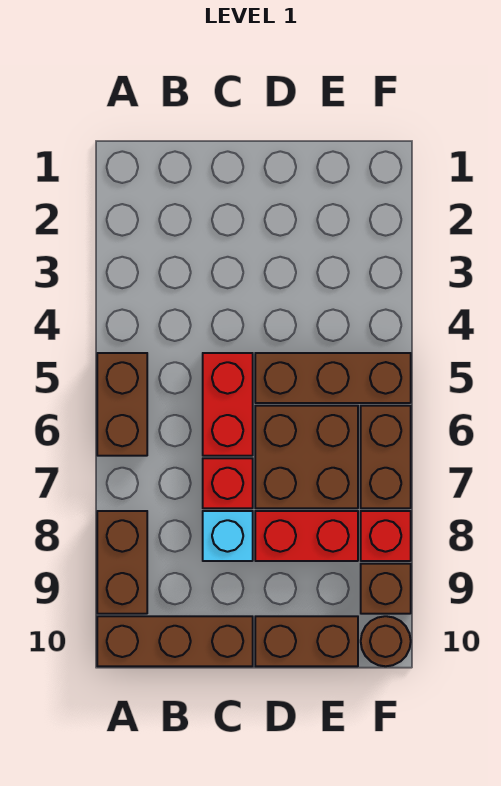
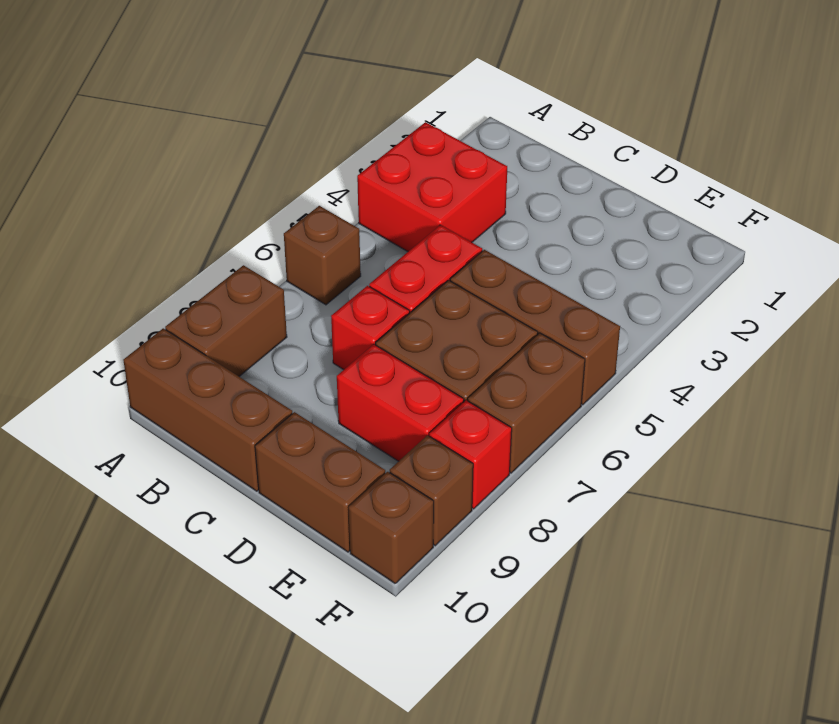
none -> red brick A3:B4 level 1
brown brick A5:A6 level 1 -> brown brick A6 level 1
cyan brick C8 level 1 -> none
brown round brick F10 level 1 -> brown brick F10 level 1

